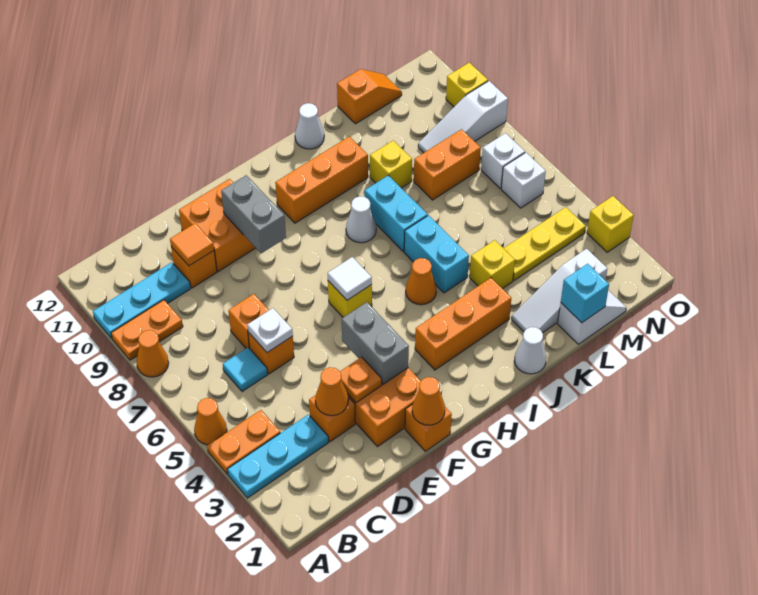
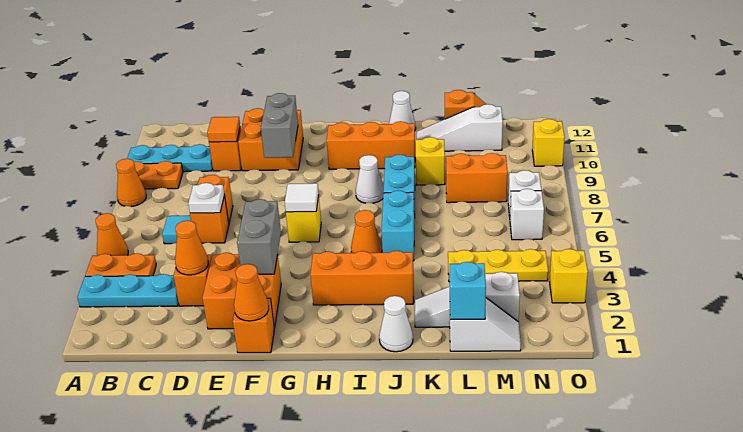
orange plate E3 level 2 -> none
yellow brick K4 level 1 -> none
white slope M9:O9 level 1 top O -> white slope K11:M11 level 1 top M

